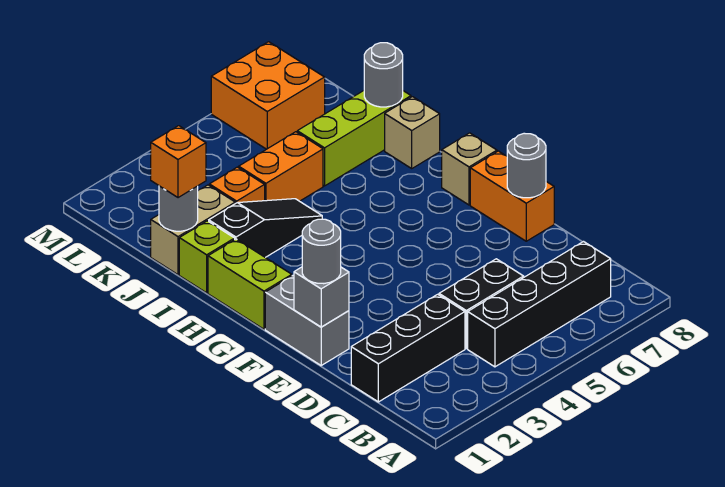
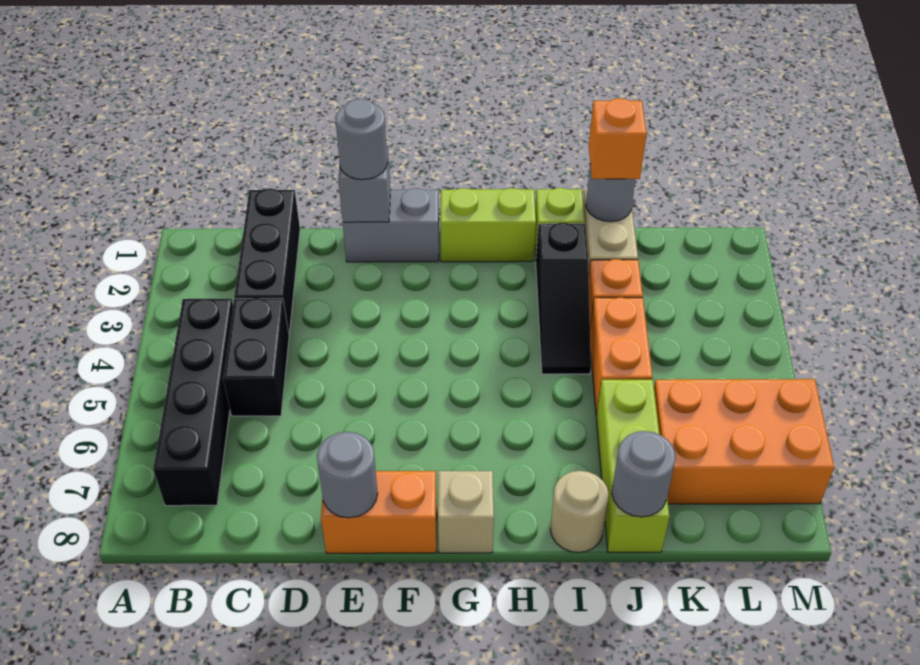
tan brick I8 level 1 -> tan round brick I8 level 1
orange brick L6:M7 level 1 -> orange brick K6:M7 level 1

